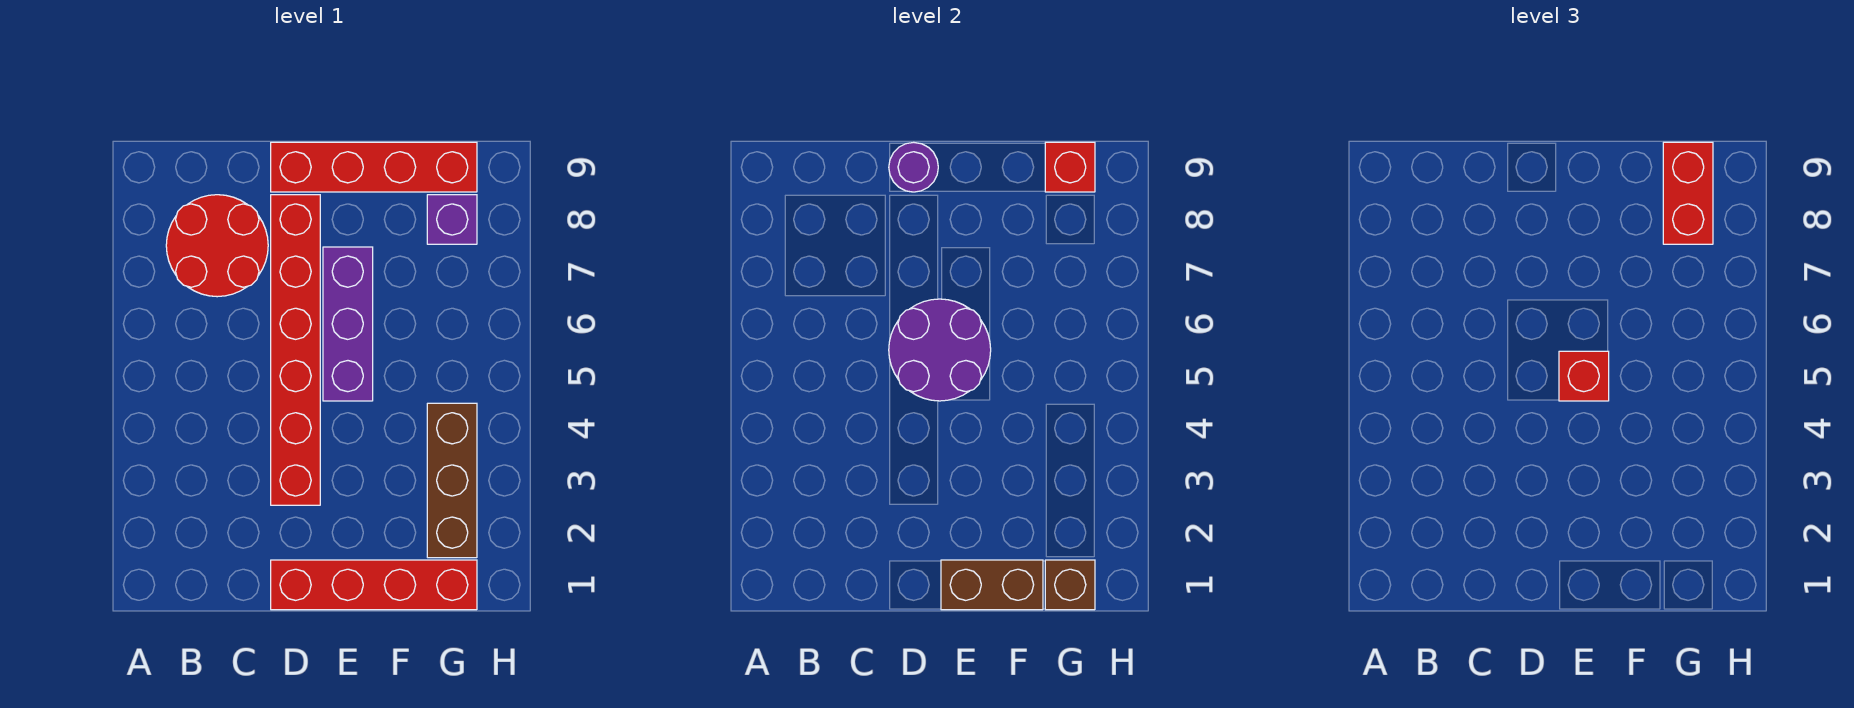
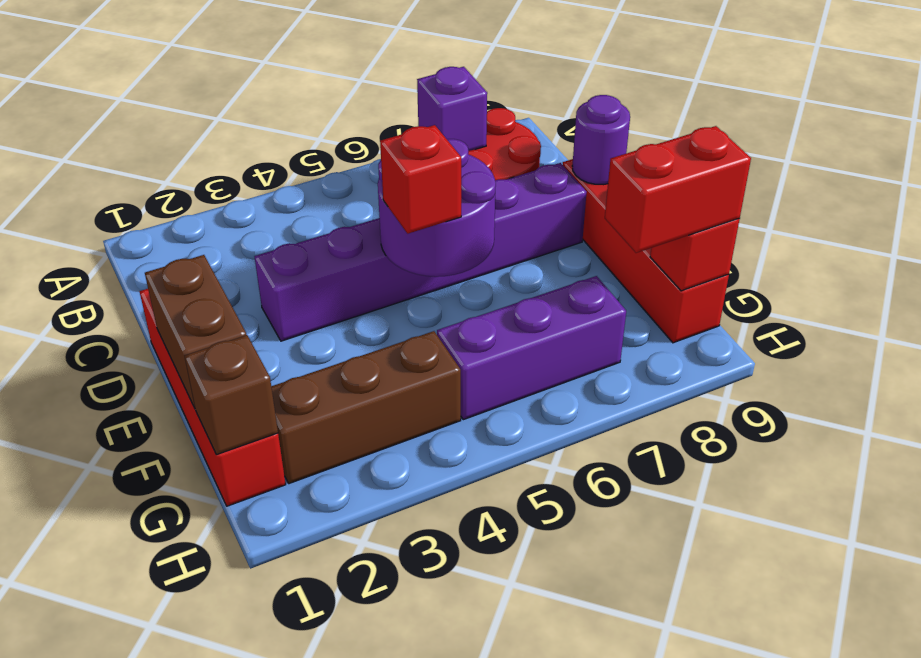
red brick D3:D8 level 1 -> purple brick D3:D8 level 1
purple brick E5:E7 level 1 -> purple brick G5:G7 level 1
purple brick G8 level 1 -> purple brick B7 level 2

